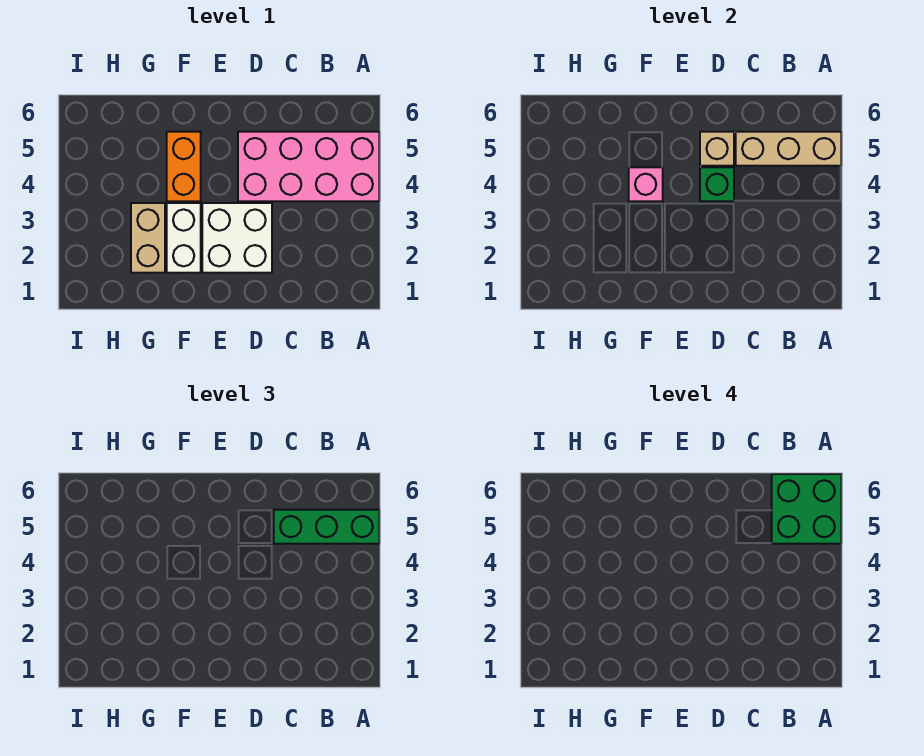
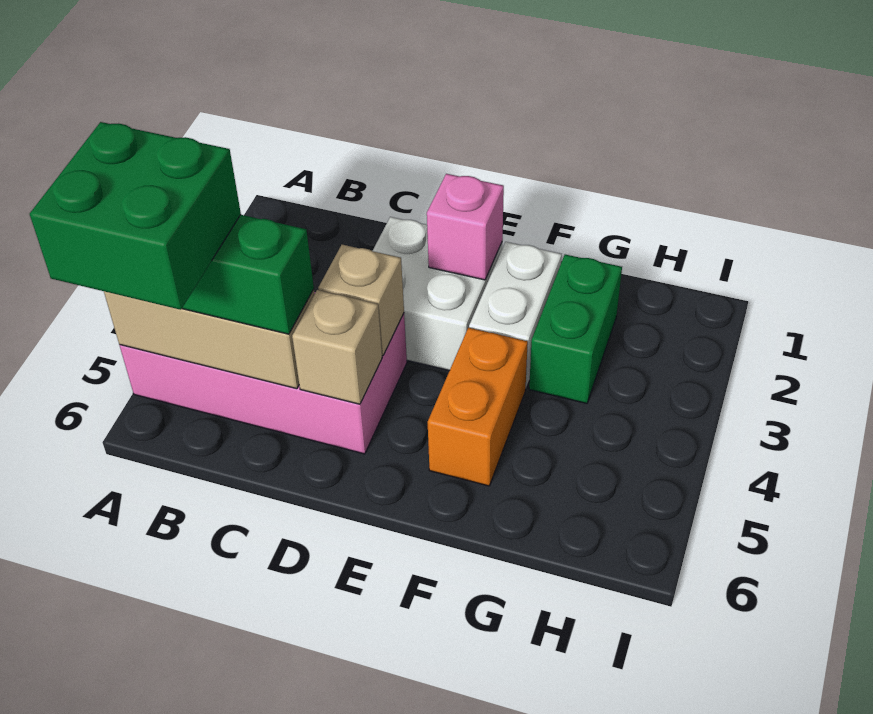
green brick D4 level 2 -> tan brick D4 level 2
pink brick F4 level 2 -> pink brick E2 level 2
tan brick G2:G3 level 1 -> green brick G2:G3 level 1

